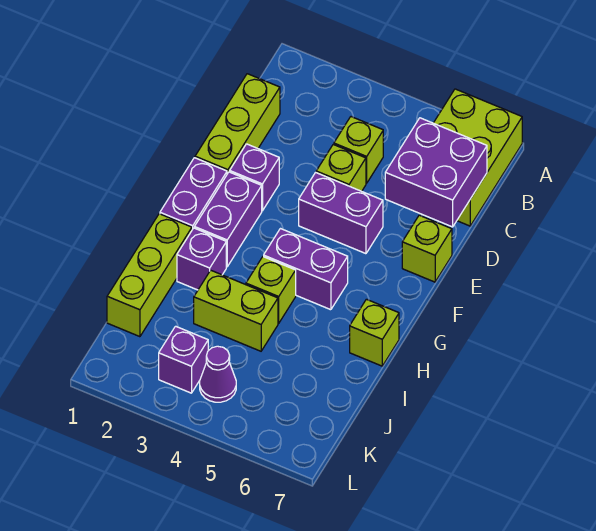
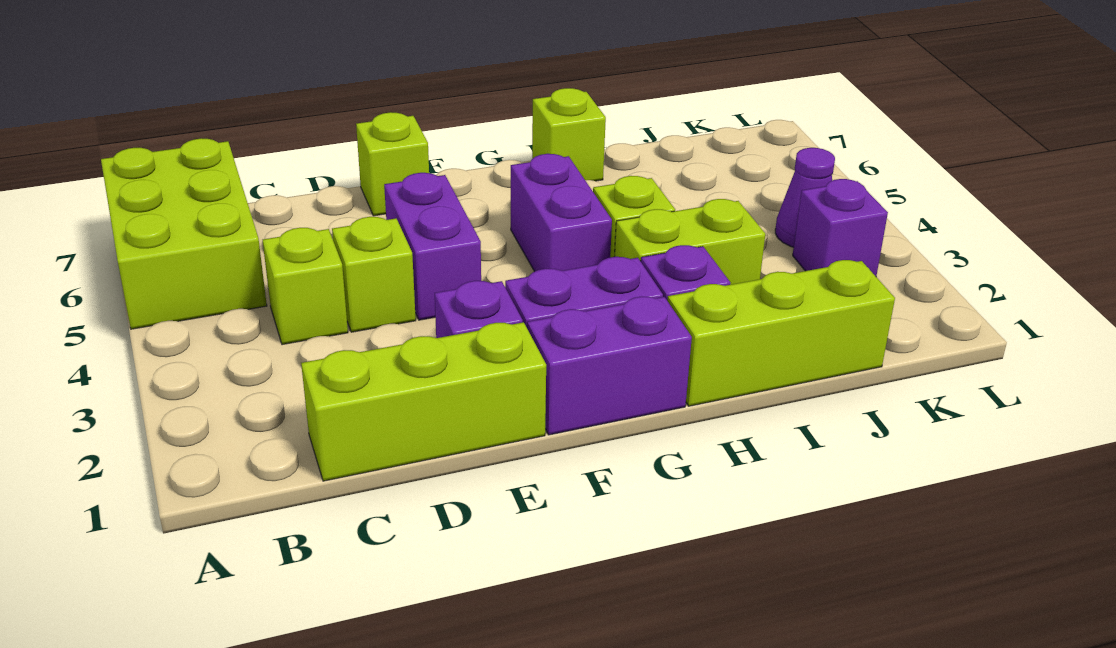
lime brick A6:C7 level 1 -> lime brick A5:B7 level 1
purple brick C6:D7 level 2 -> none
lime brick I3:I4 level 1 -> lime brick H3:I3 level 1

